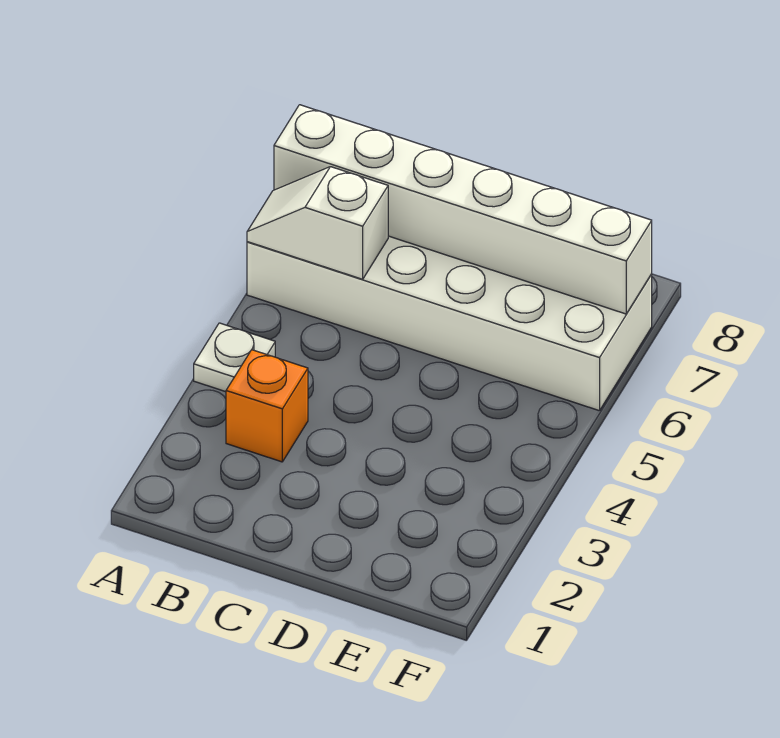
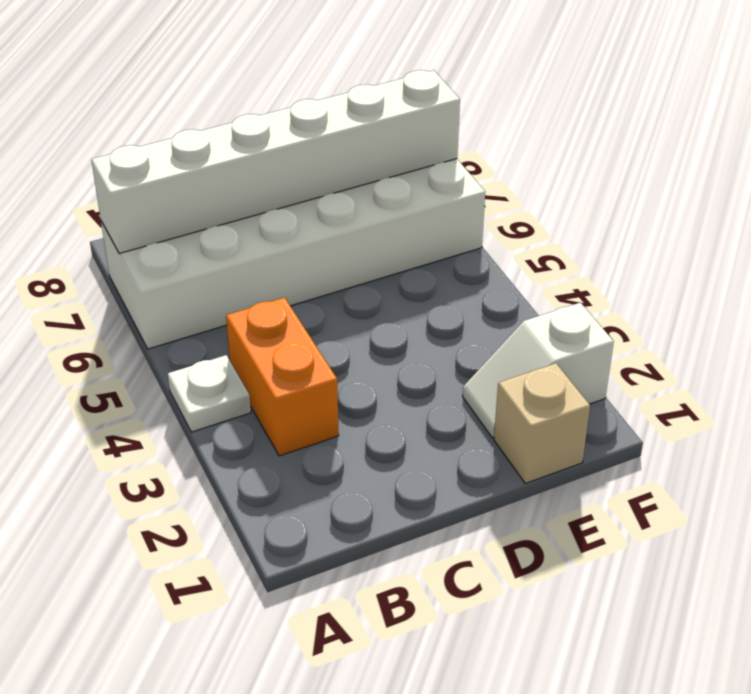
white slope A6:B6 level 2 top B -> white slope E2:F2 level 1 top F
orange brick B3 level 1 -> orange brick B3:B4 level 1
none -> tan brick E1 level 1

